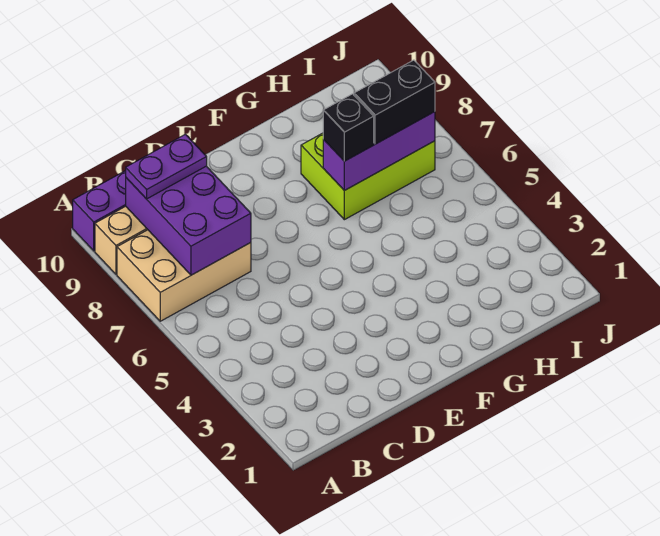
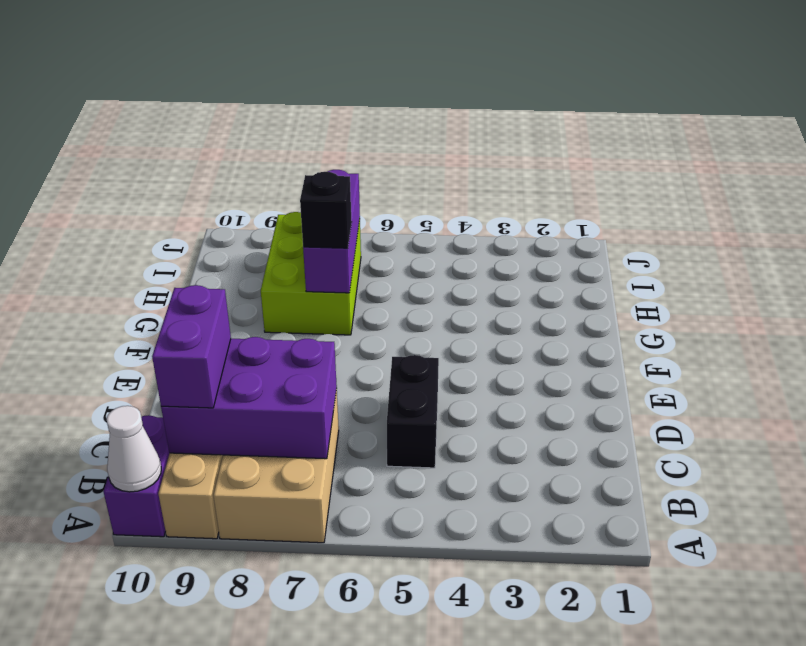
none -> white cone A10 level 2
purple plate B9:C9 level 3 -> purple brick B9:C9 level 3
black brick H7:I7 level 3 -> black brick C5:D5 level 1

